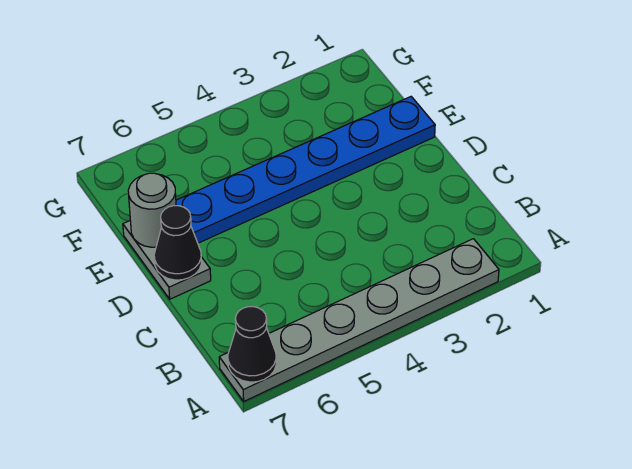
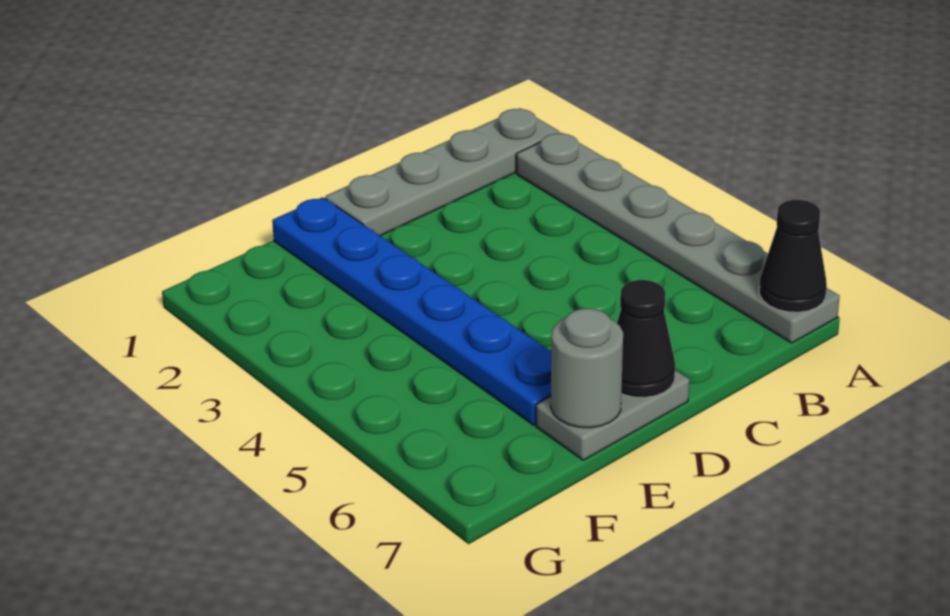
none -> grey plate A1:D1 level 1

